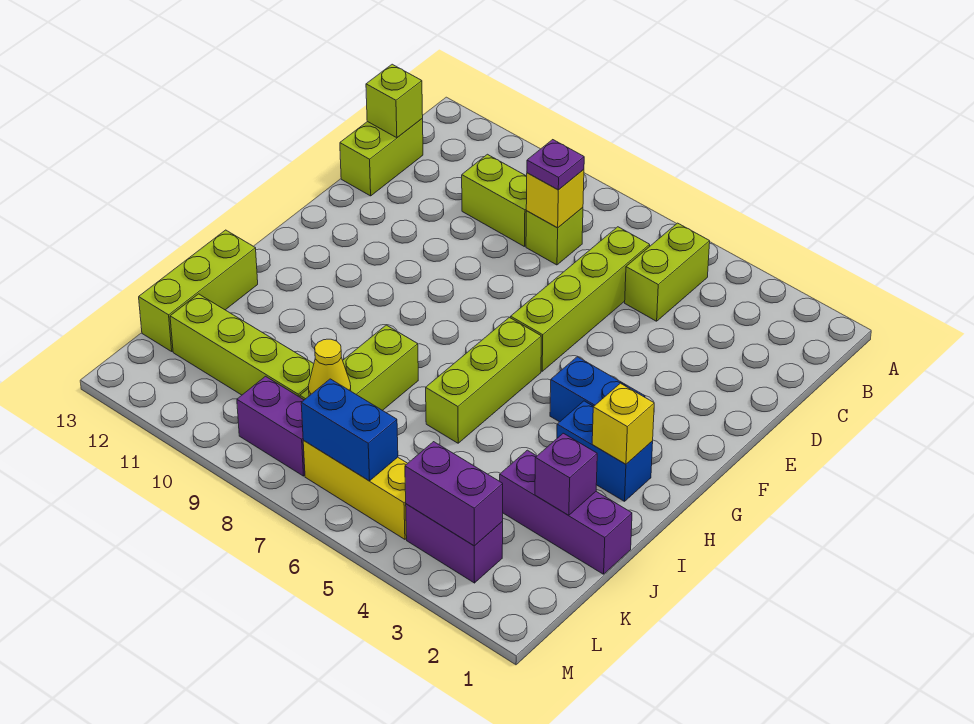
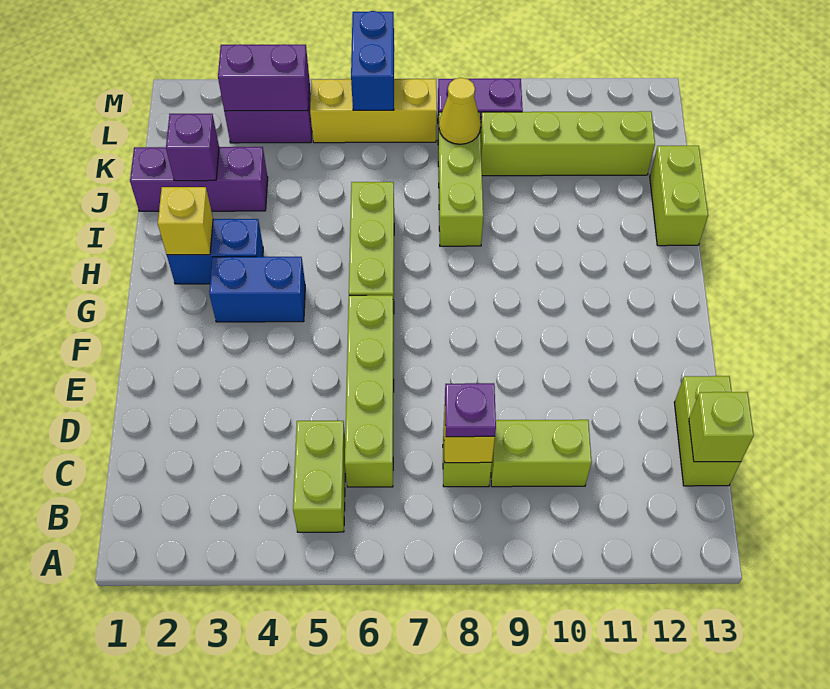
lime brick I13:K13 level 1 -> lime brick I13:J13 level 1
blue brick L6:L7 level 2 -> blue brick L6:M6 level 2

